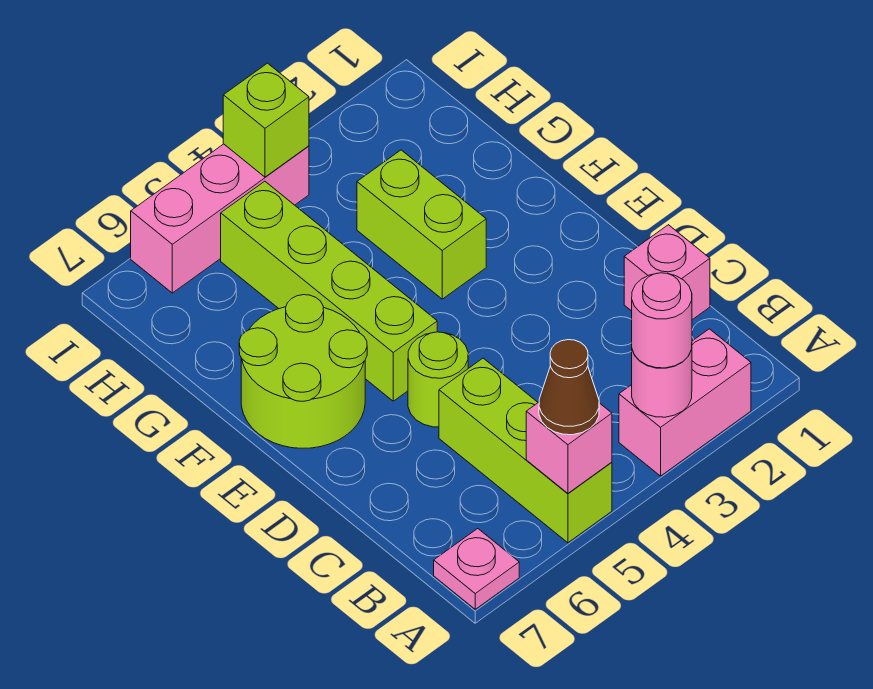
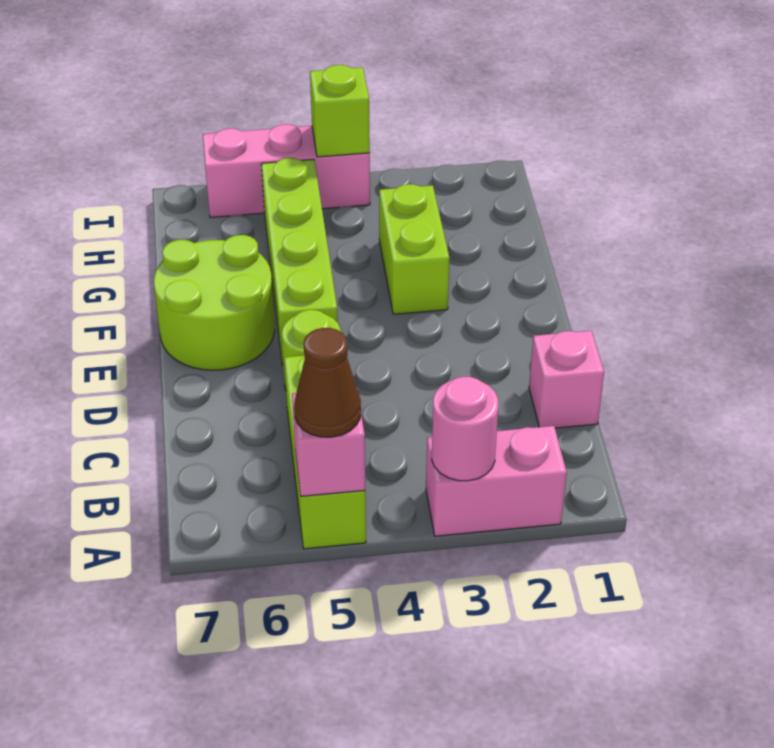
pink round brick A3 level 3 -> none
pink plate A7 level 1 -> none

